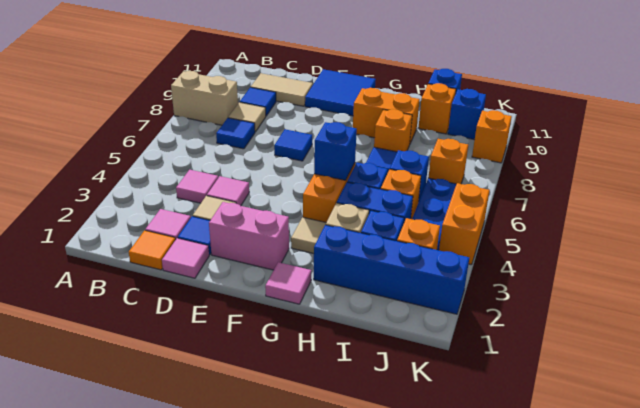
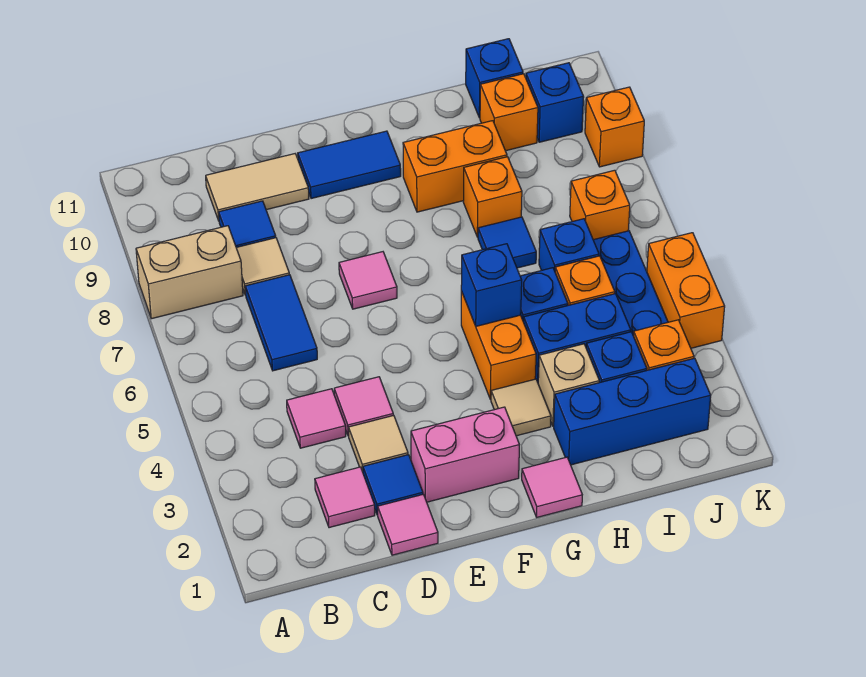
orange tile C1 level 1 -> none
blue tile C7 level 1 -> blue tile C6:C7 level 1
blue tile E7 level 1 -> pink tile E7 level 1
blue tile E10:F11 level 1 -> blue tile E10:F10 level 1
blue brick H2:K2 level 1 -> blue brick H2:J2 level 1

